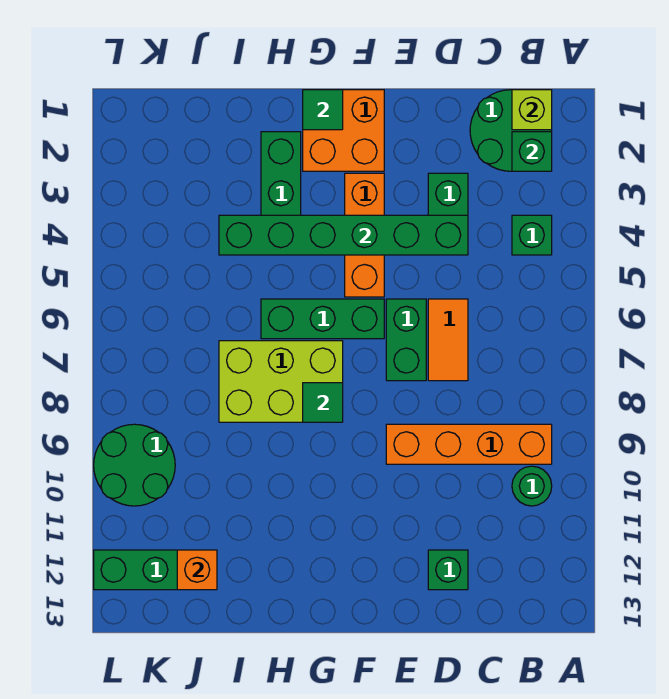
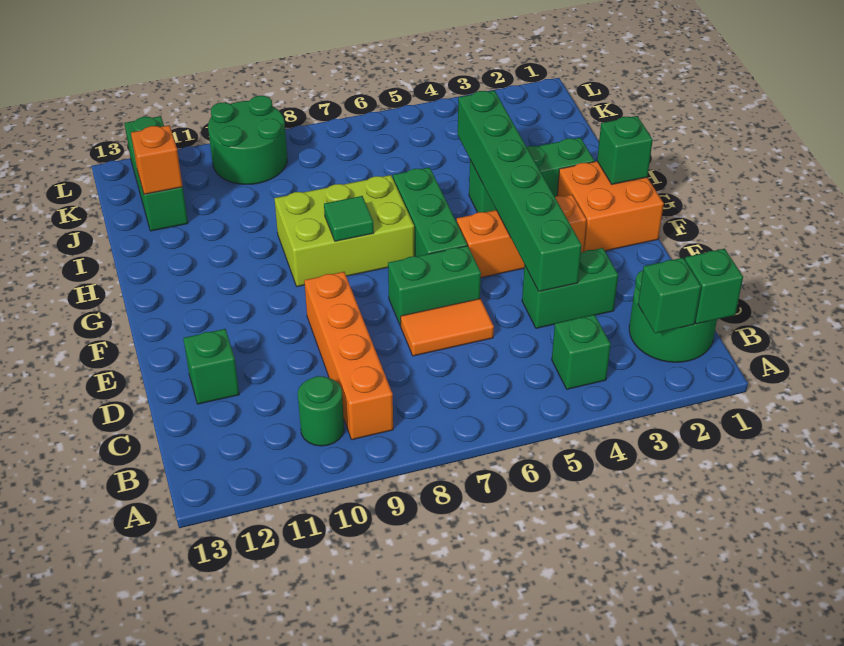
lime brick B1 level 2 -> green brick B1 level 2
green tile G1 level 2 -> green brick G1 level 2
lime brick G7:I8 level 1 -> lime brick G7:H9 level 1

